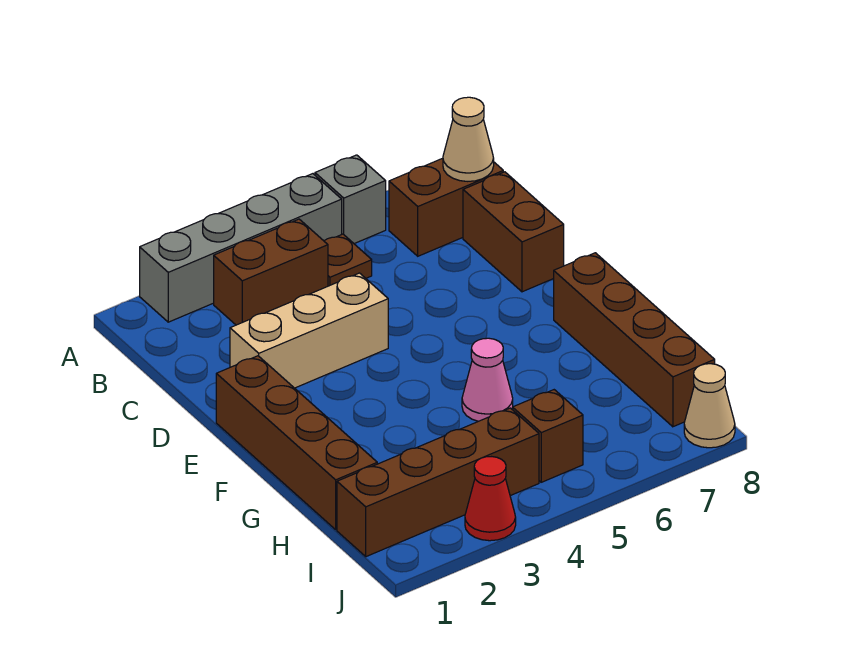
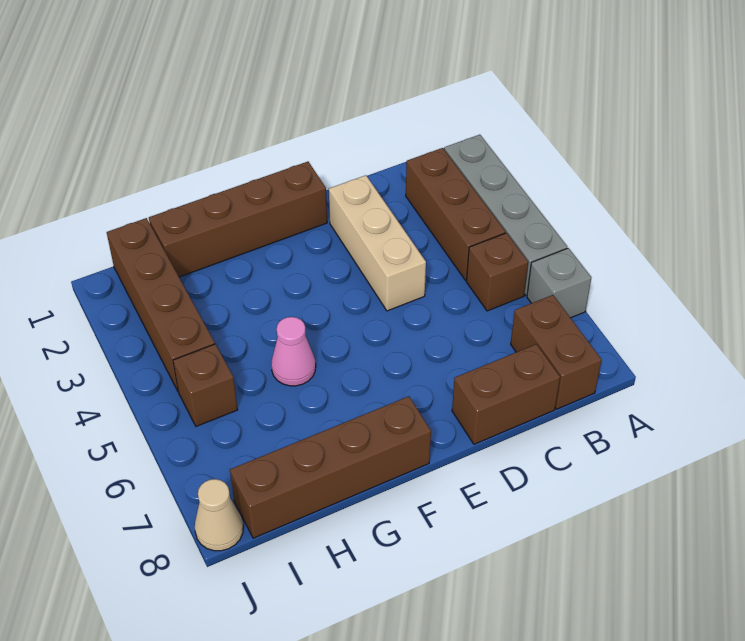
brown brick B3:B4 level 1 -> brown brick B2:B4 level 1
brown plate B5 level 1 -> brown brick B5 level 1
tan cone B8 level 2 -> none
red cone J3 level 1 -> none

